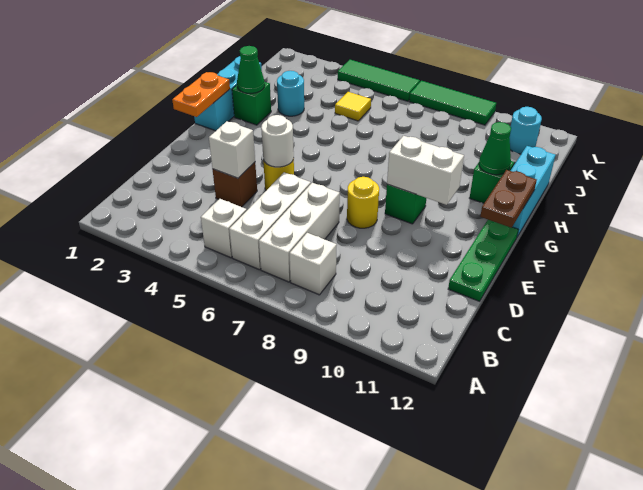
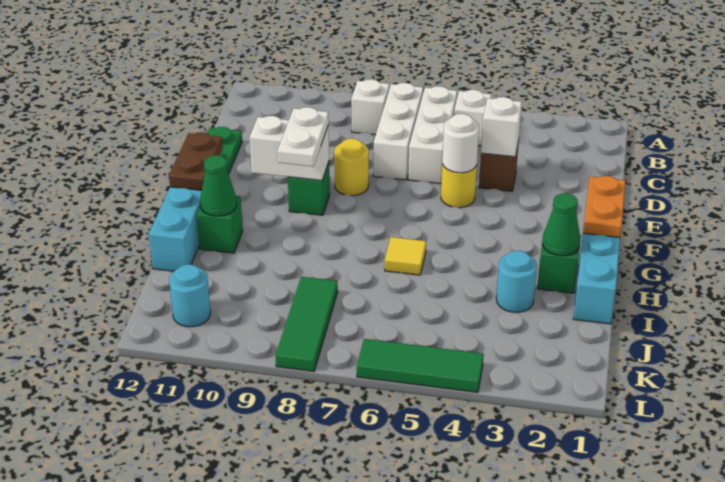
none -> white plate F9:G9 level 3
yellow tile J5 level 1 -> yellow tile H6 level 1
green tile L7:L9 level 1 -> green tile J8:L8 level 1

